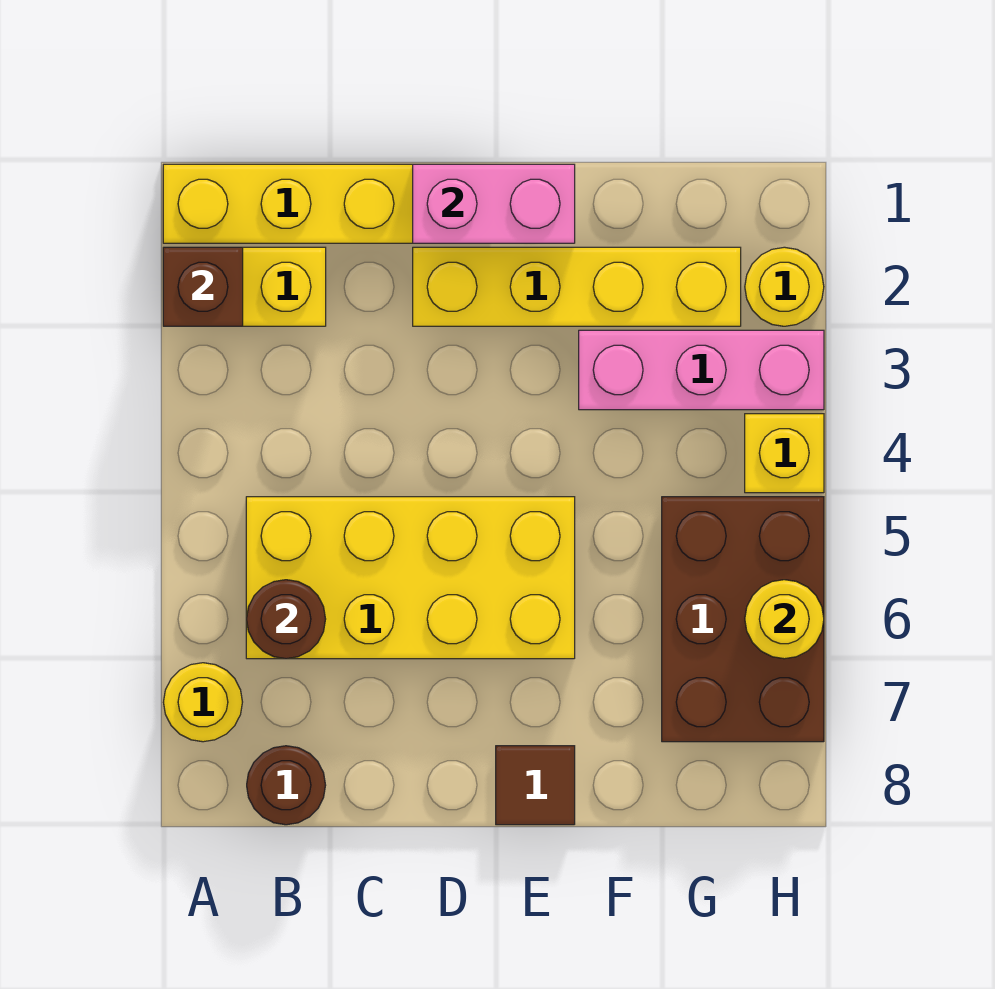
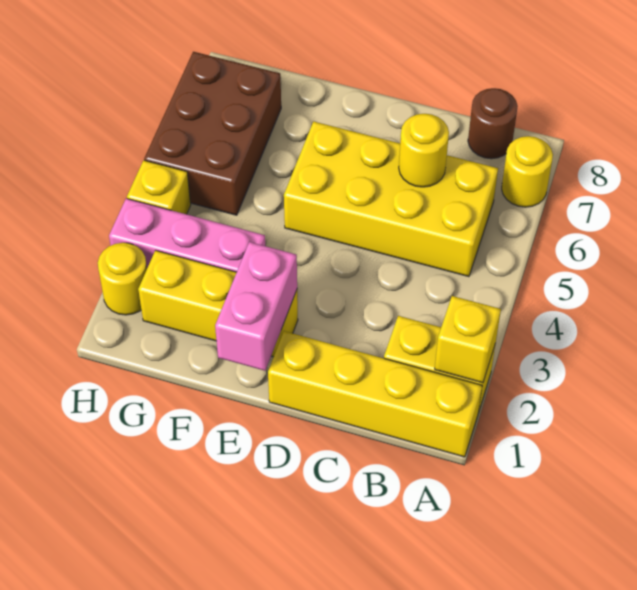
brown brick A2 level 2 -> yellow brick A2 level 2
brown round brick B6 level 2 -> none
pink brick D1:E1 level 2 -> pink brick E1:E2 level 2
yellow brick D2:G2 level 1 -> yellow brick E2:G2 level 1
brown tile E8 level 1 -> none
yellow round brick H6 level 2 -> yellow round brick C6 level 2

